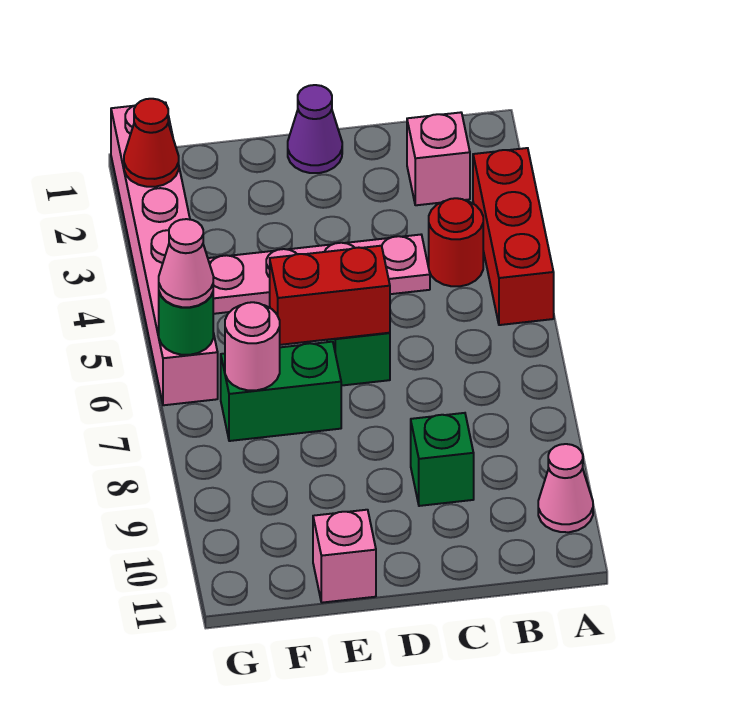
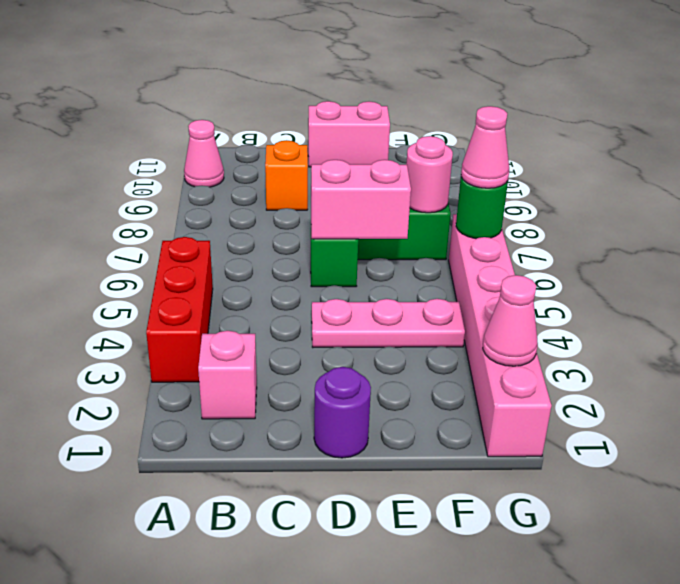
red round brick B4 level 1 -> none
pink plate C4:F4 level 1 -> pink plate D4:F4 level 1
green brick C9 level 1 -> orange brick C9 level 1
purple cone D1 level 1 -> purple round brick D1 level 1
red brick D6:E6 level 2 -> pink brick D6:E6 level 2
pink brick E11 level 1 -> pink brick D11:E11 level 1
red cone G2 level 2 -> pink cone G2 level 2

